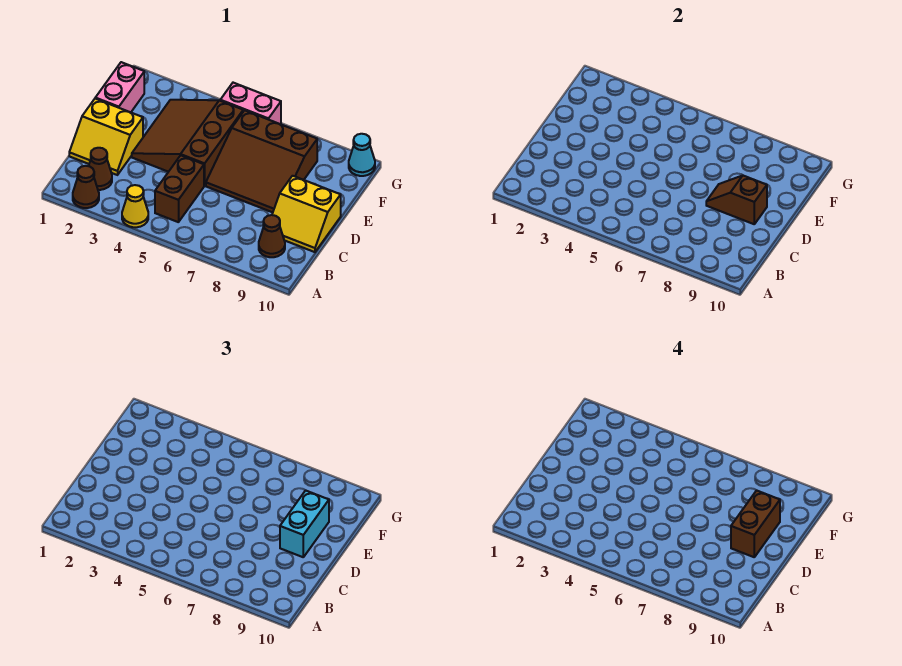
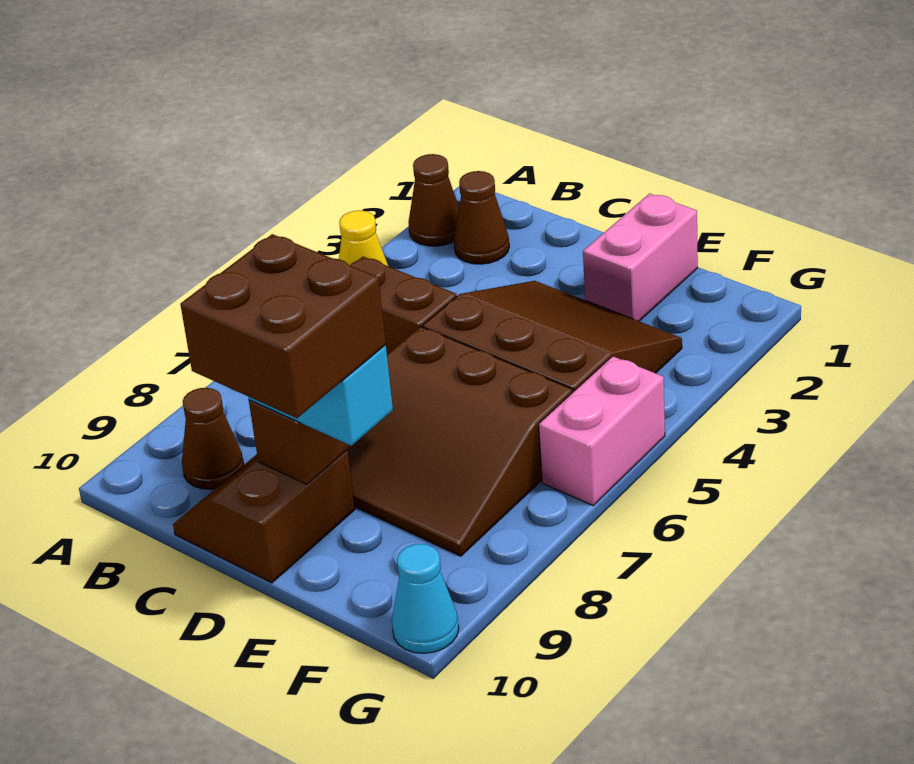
yellow slope C1:D2 level 1 top D -> none
yellow slope C9:D10 level 1 top D -> brown slope C9:D10 level 1 top D
brown slope D6:F8 level 1 top F -> brown slope D6:F8 level 1 top 6
brown brick D9:E9 level 4 -> brown brick D9:E10 level 4
pink brick E1:F1 level 1 -> pink brick E1:E2 level 1

